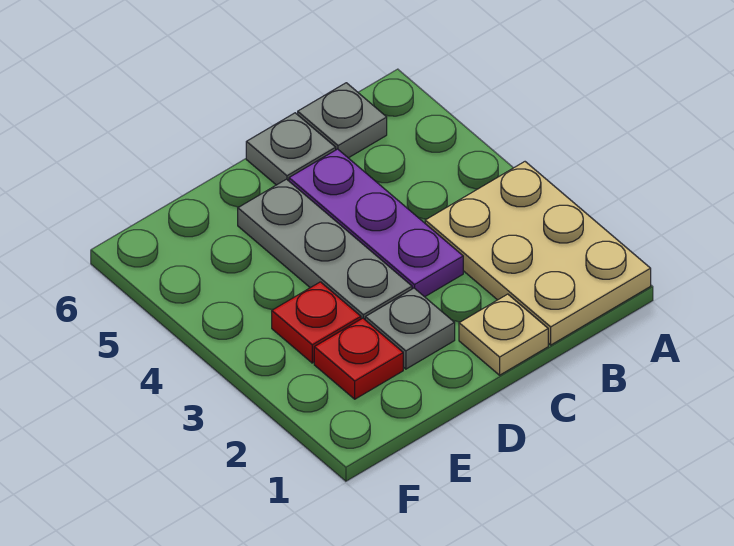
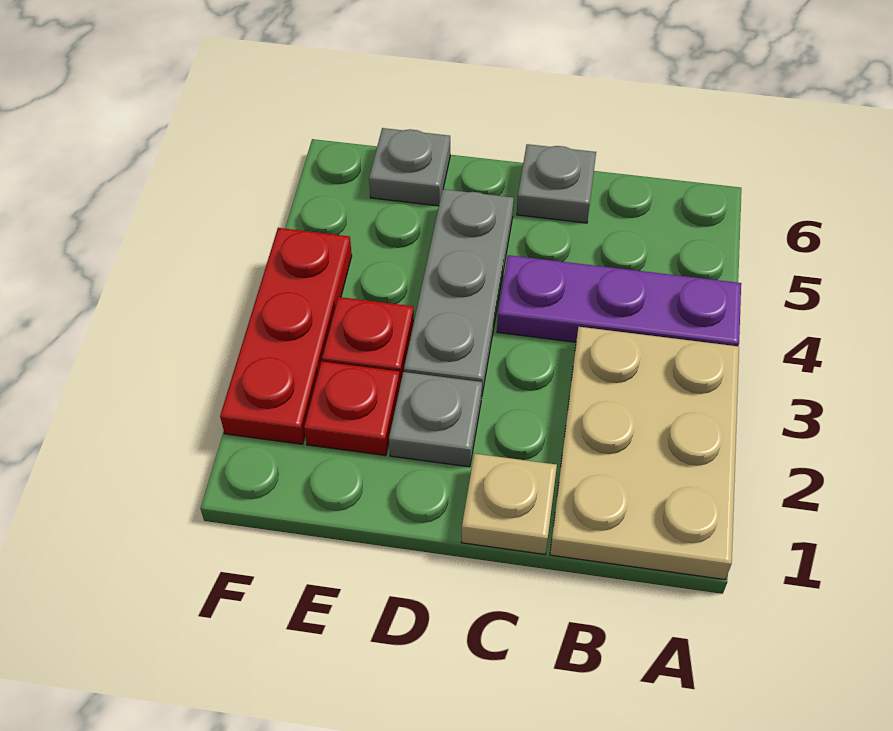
grey plate B6 level 1 -> grey plate E6 level 1
purple plate C3:C5 level 1 -> purple plate A4:C4 level 1
none -> red plate F2:F4 level 1

